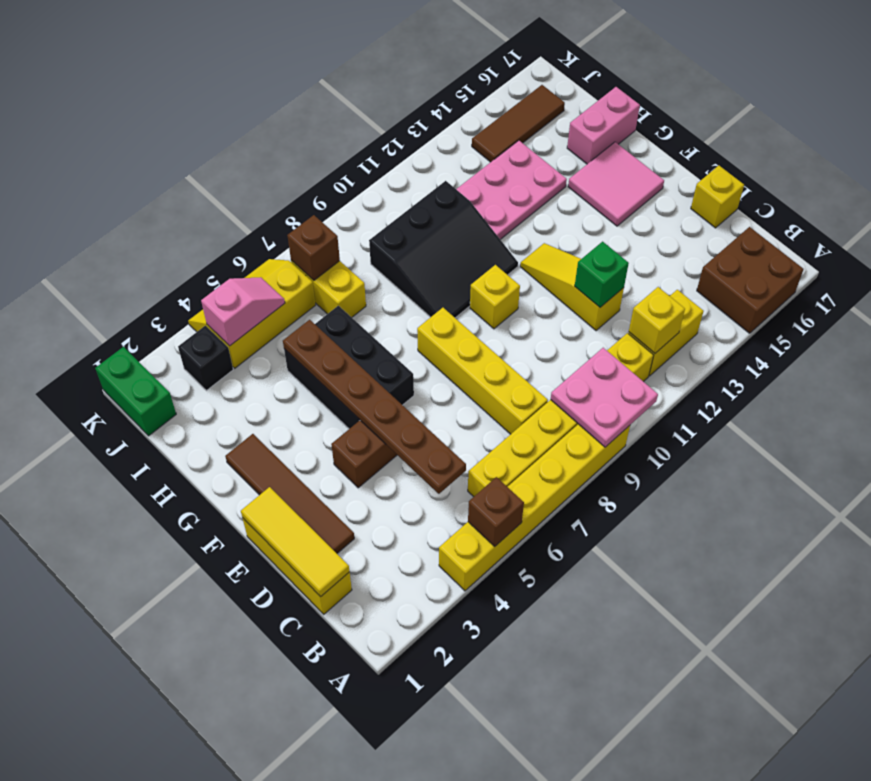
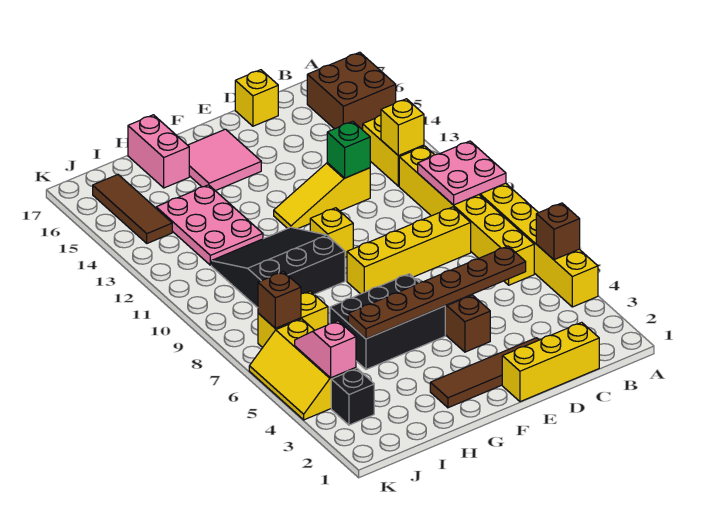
yellow tile C1:E1 level 2 -> none
black slope G9:I11 level 1 top I -> black slope G9:I11 level 1 top 9
green brick J1:K1 level 1 -> none

